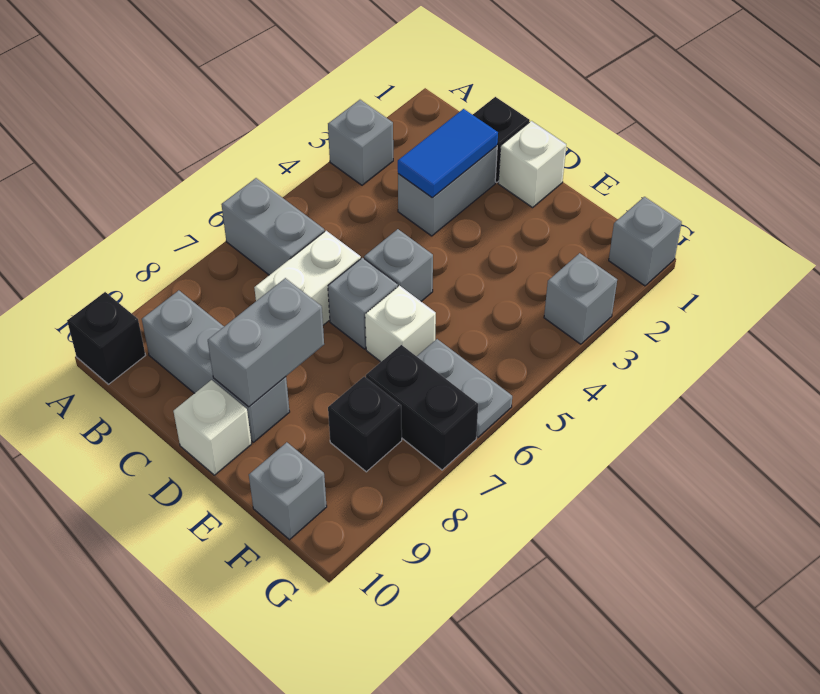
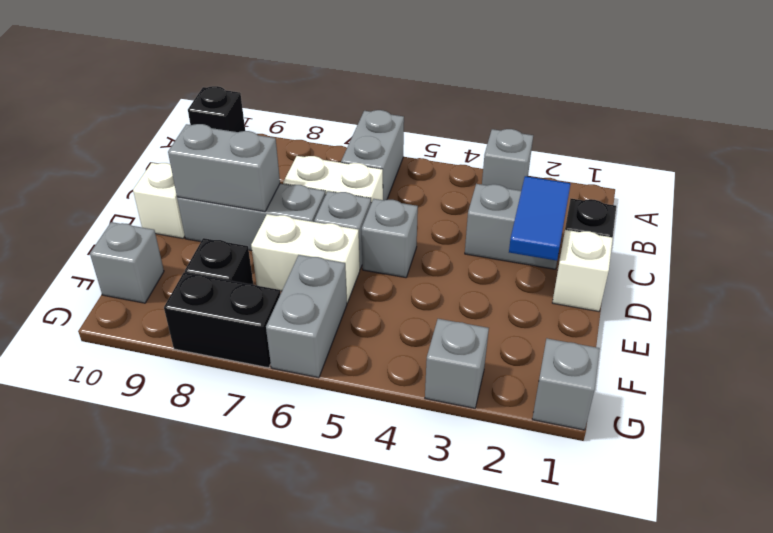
grey brick B9:D9 level 1 -> grey brick D7:D9 level 1
blue tile C2:C3 level 2 -> blue tile C2:D2 level 2
white brick E6 level 1 -> white brick E6:E7 level 1
grey plate F6:G6 level 1 -> grey brick F6:G6 level 1
black brick F7:G7 level 1 -> black brick G7:G8 level 1

